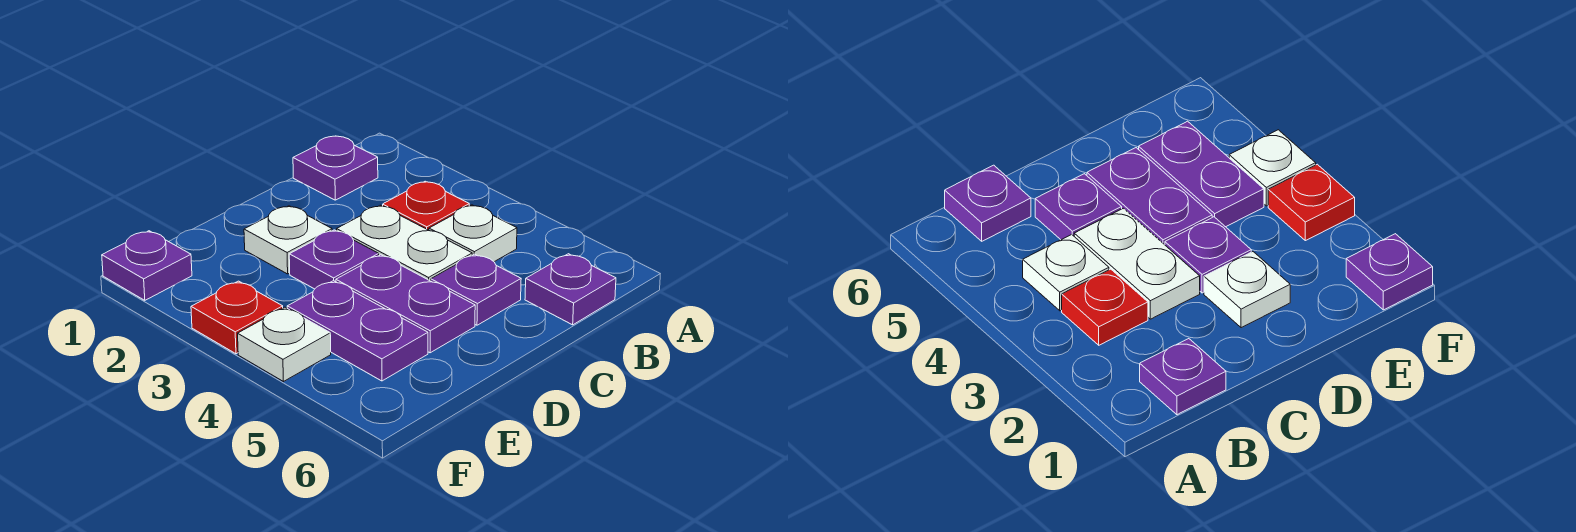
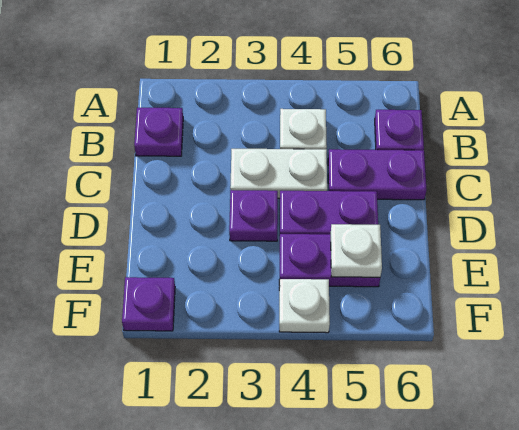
red plate B3 level 1 -> none
purple plate C5 level 1 -> purple plate C5:C6 level 1
white plate D2 level 1 -> white plate E5 level 2
red plate F3 level 1 -> none

